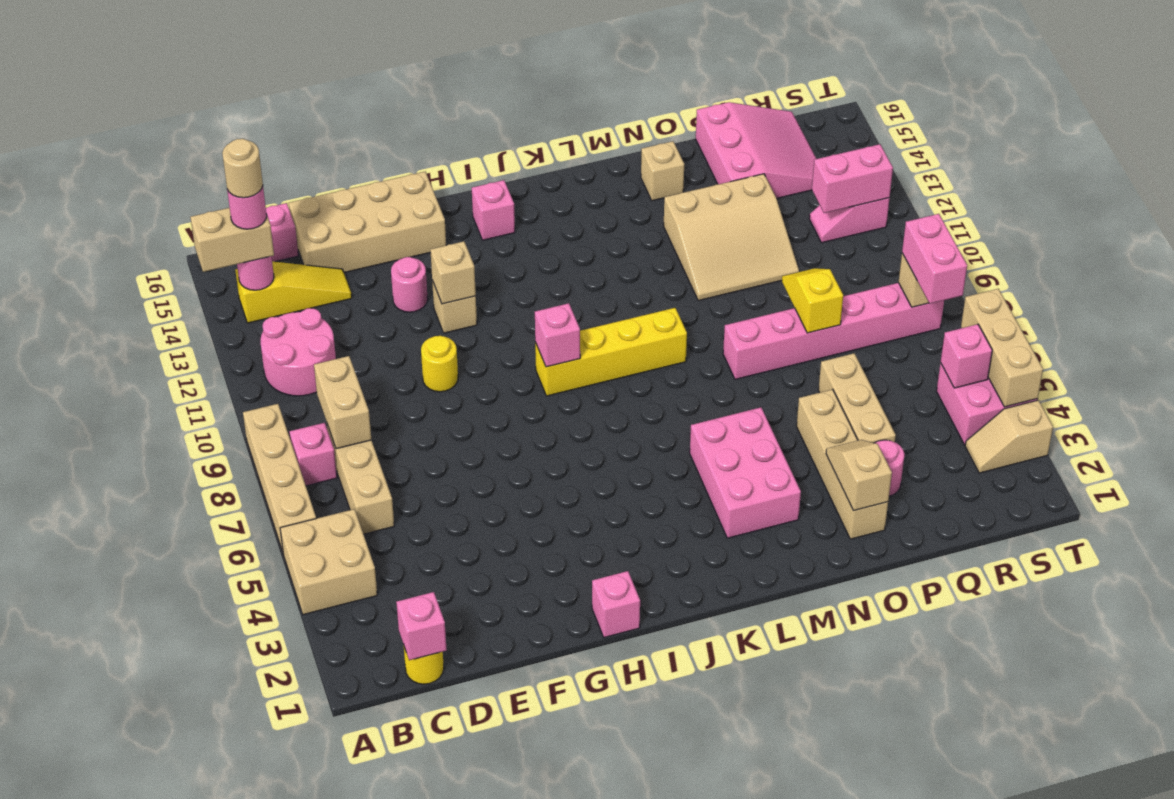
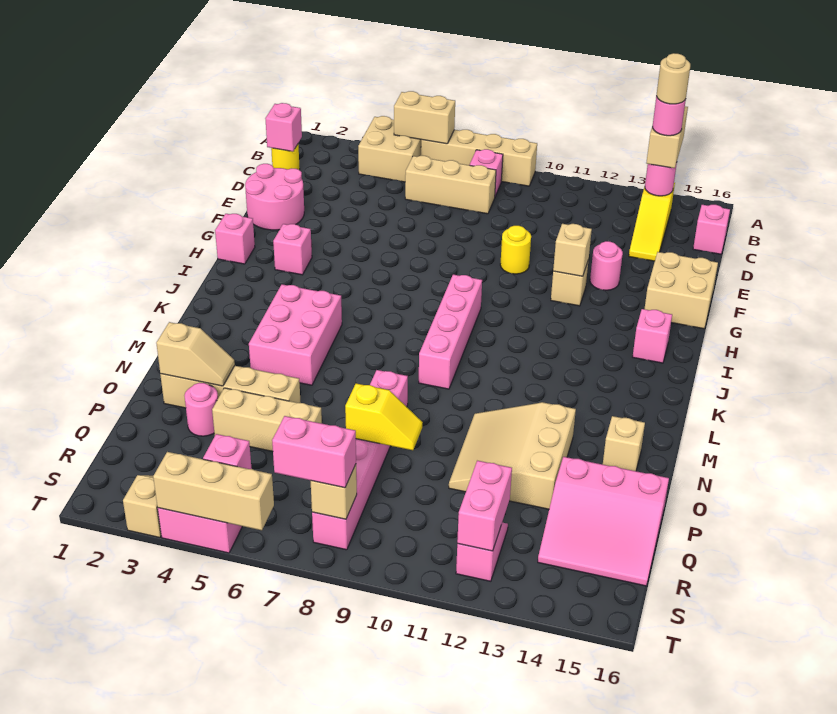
pink round brick B11:C12 level 1 -> pink round brick E1:F2 level 1
tan brick C8:C9 level 2 -> tan brick A5:A6 level 2
tan brick D15:G16 level 1 -> tan brick F15:G16 level 1
yellow brick I9:L9 level 1 -> pink brick I9:L9 level 1
pink brick I9 level 2 -> pink brick H3 level 1
pink brick L3:M5 level 1 -> pink brick K4:M5 level 1

